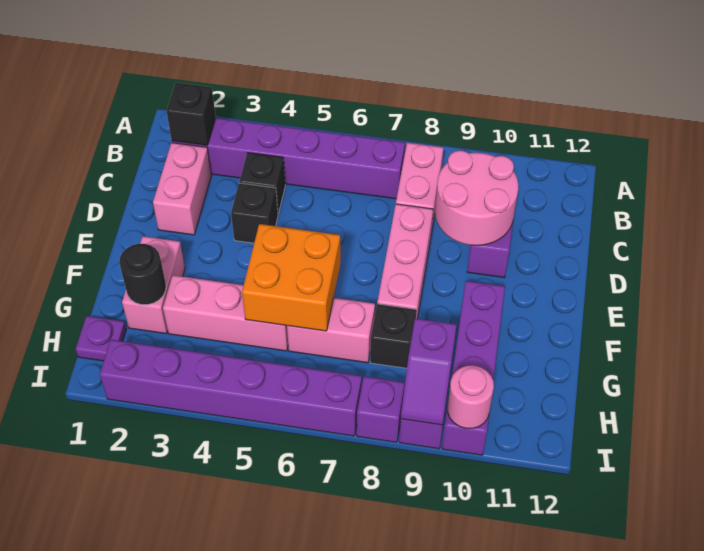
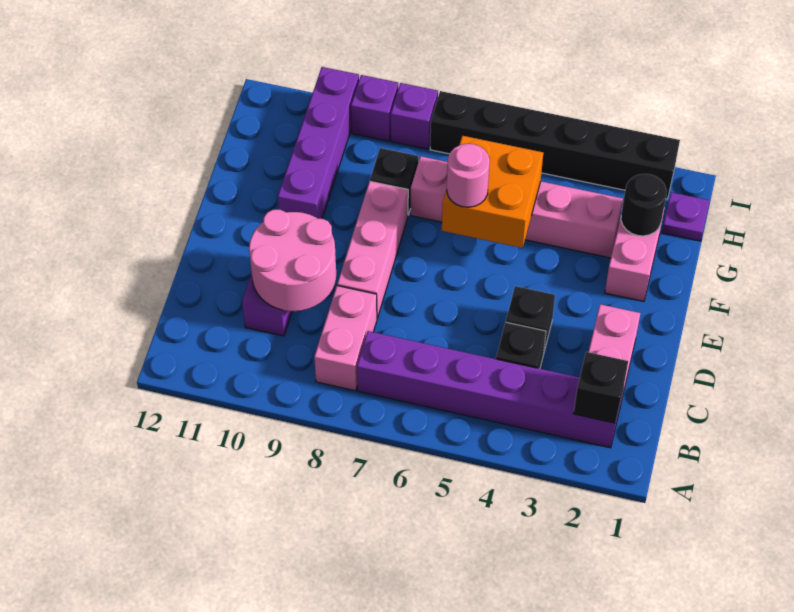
purple slope H9:I9 level 2 top H -> none
purple brick I2:I7 level 1 -> black brick I2:I7 level 1
pink round brick I10 level 2 -> pink round brick F6 level 3

